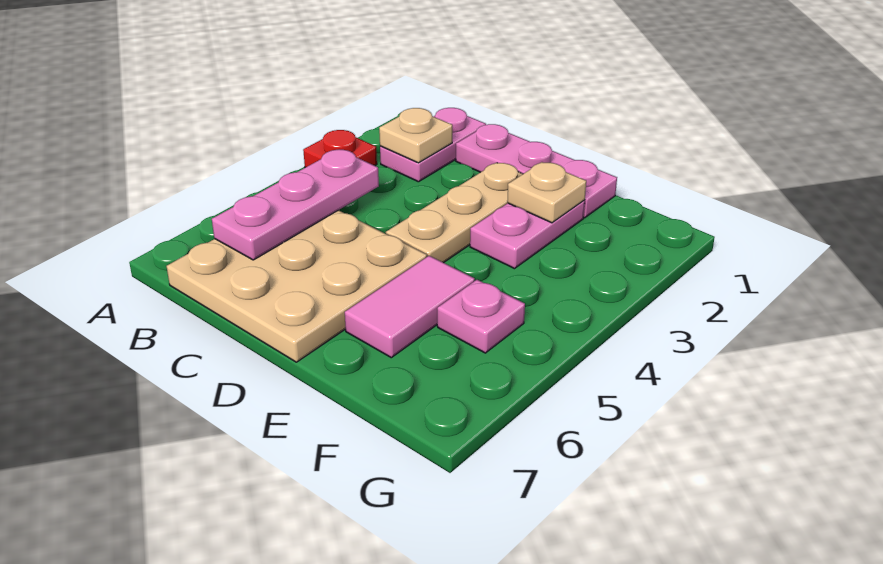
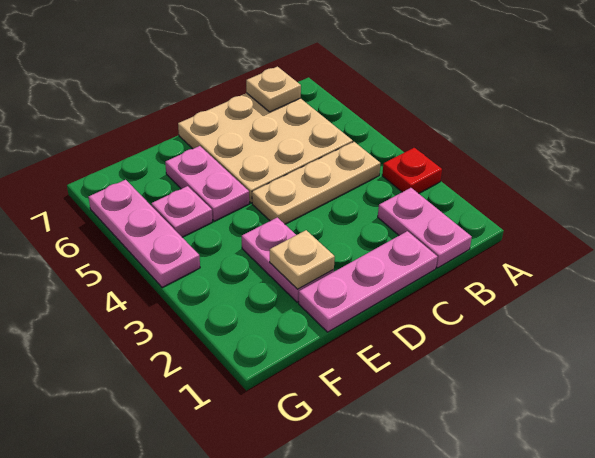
tan plate B2 level 2 -> tan plate B7 level 2
pink plate B4:B6 level 2 -> pink plate G4:G6 level 1
tan plate D2:D4 level 1 -> tan plate B4:D4 level 1
pink tile E5:E6 level 1 -> pink plate E5:E6 level 1

